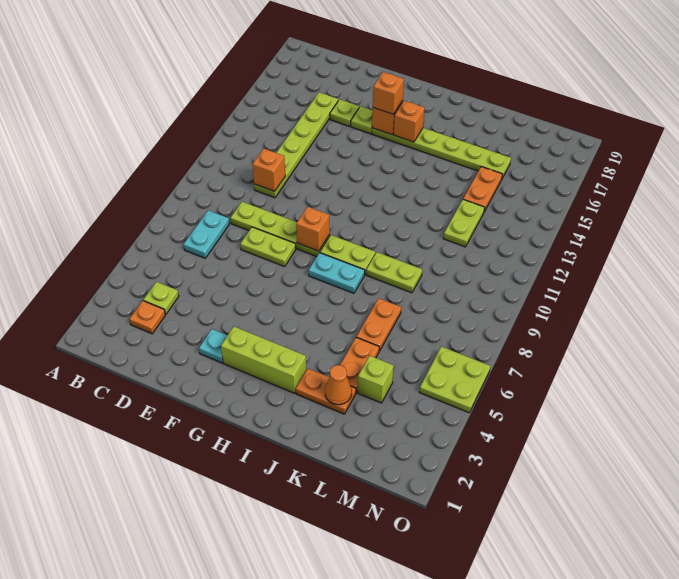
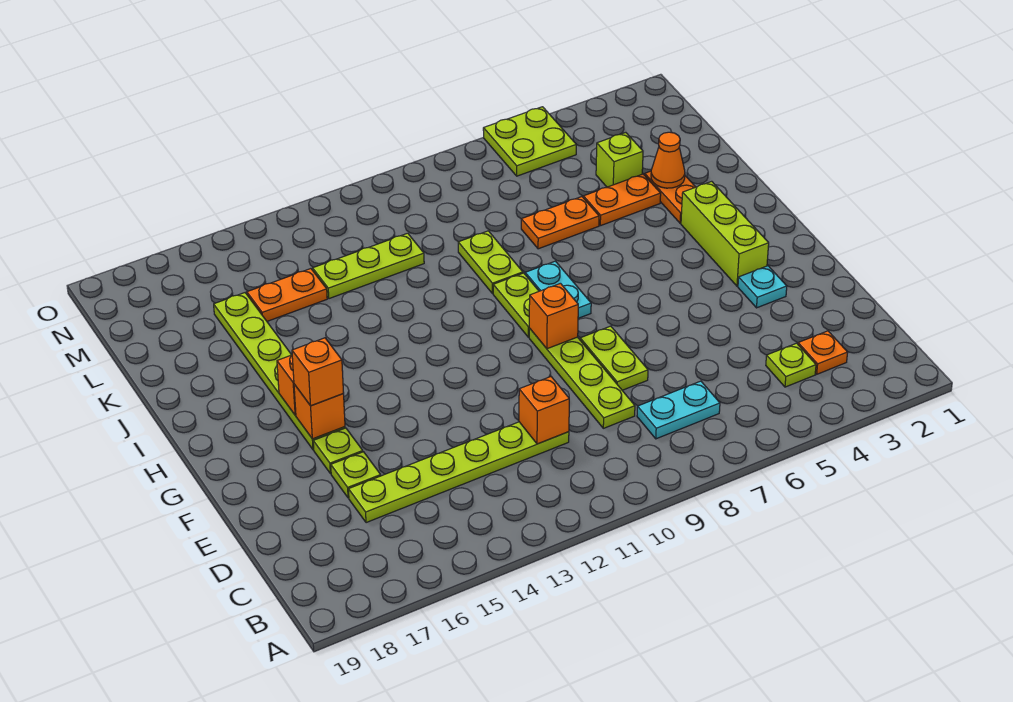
lime plate L12:L13 level 1 -> lime plate L11:L13 level 1

